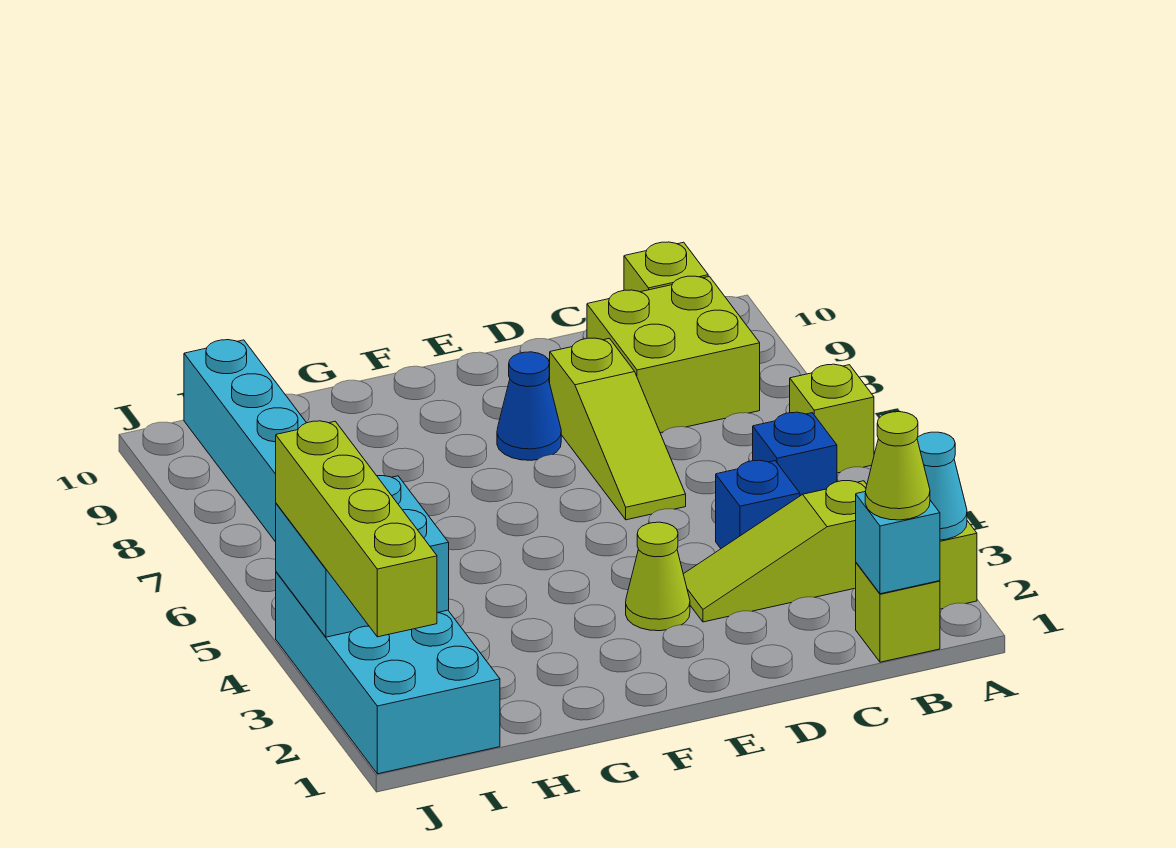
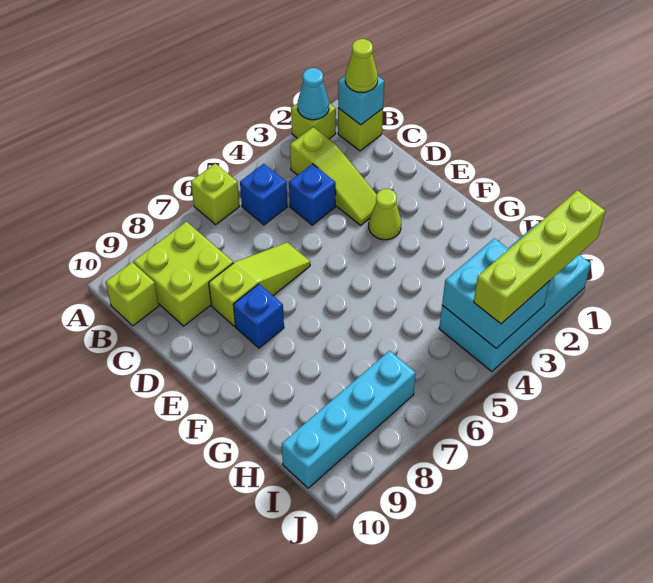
blue cone E8 level 1 -> blue brick E8 level 1

